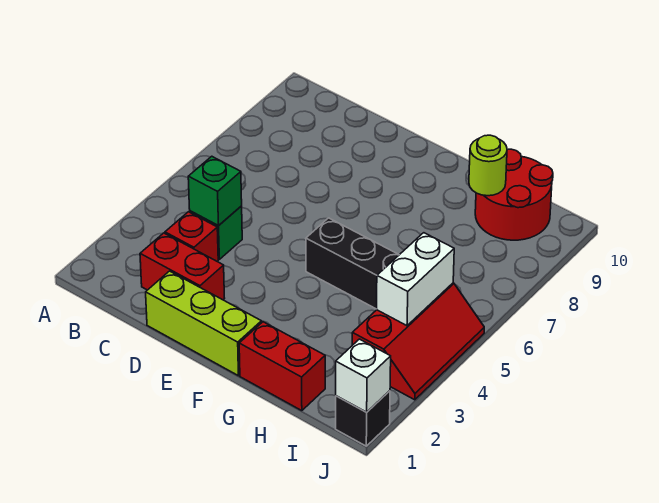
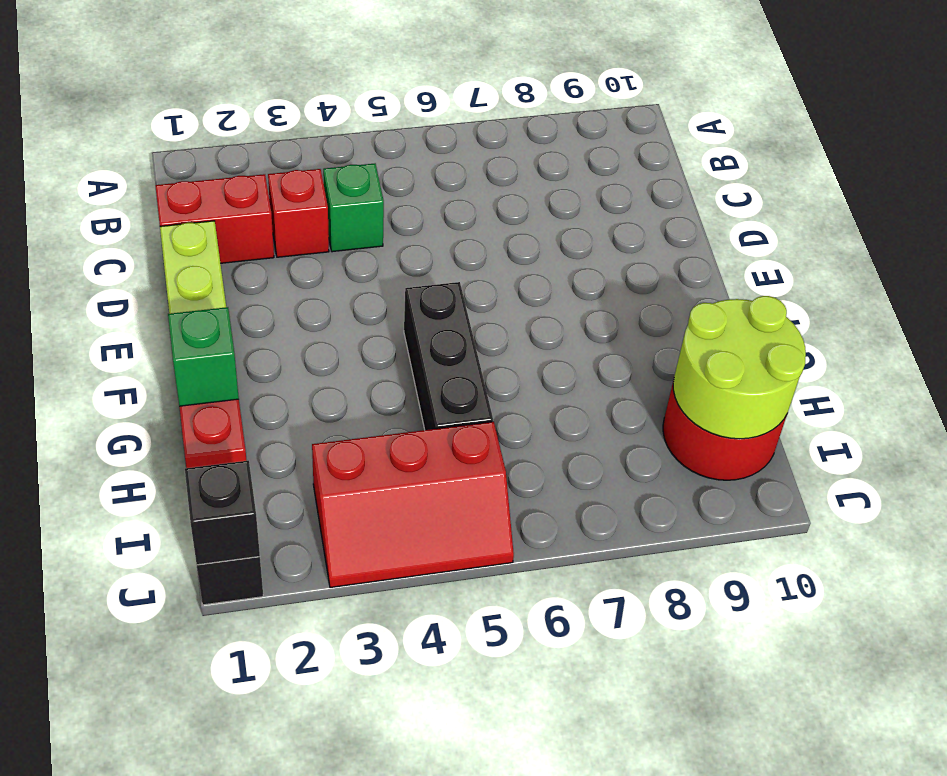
red brick C2:D2 level 1 -> red brick C1:C2 level 1
green brick C4 level 2 -> green brick G1 level 2
lime round brick H9 level 2 -> lime round brick H9:I10 level 2
white brick I4:I5 level 2 -> none
white brick J1 level 2 -> black brick J1 level 2

